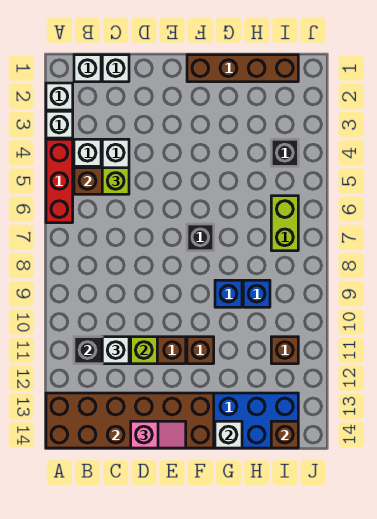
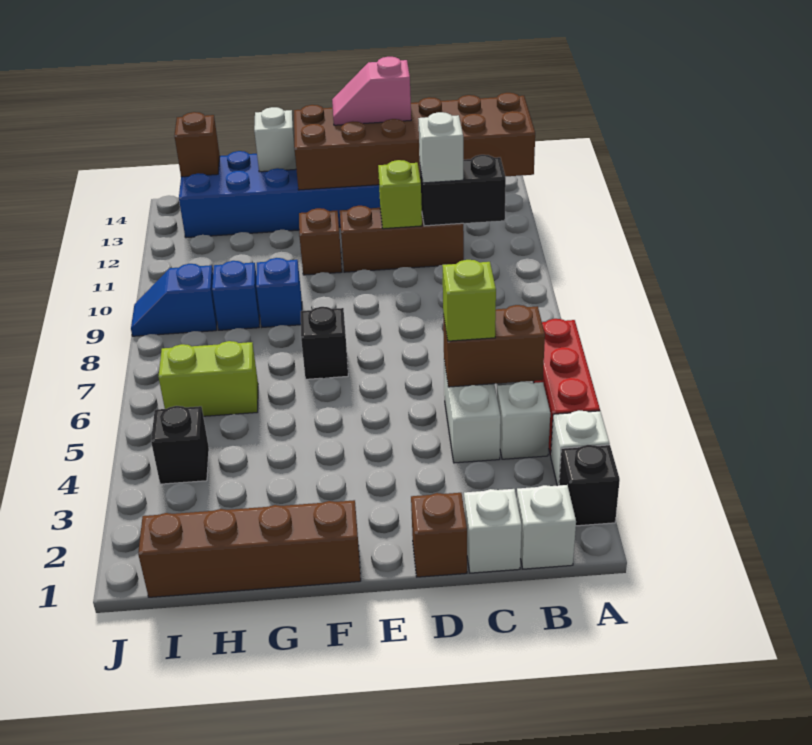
white brick A2 level 1 -> black brick A2 level 1
lime brick I6:I7 level 1 -> lime brick H6:I6 level 1
none -> blue slope I9:J9 level 1 top I
brown brick I11 level 1 -> brown brick D1 level 1

